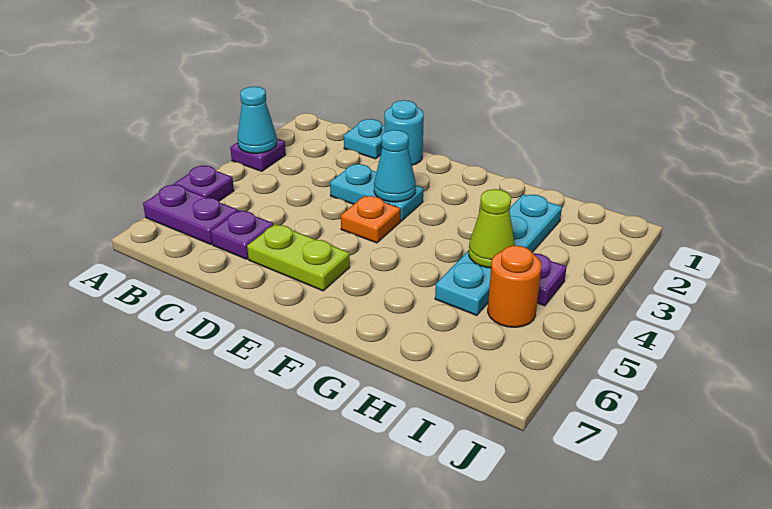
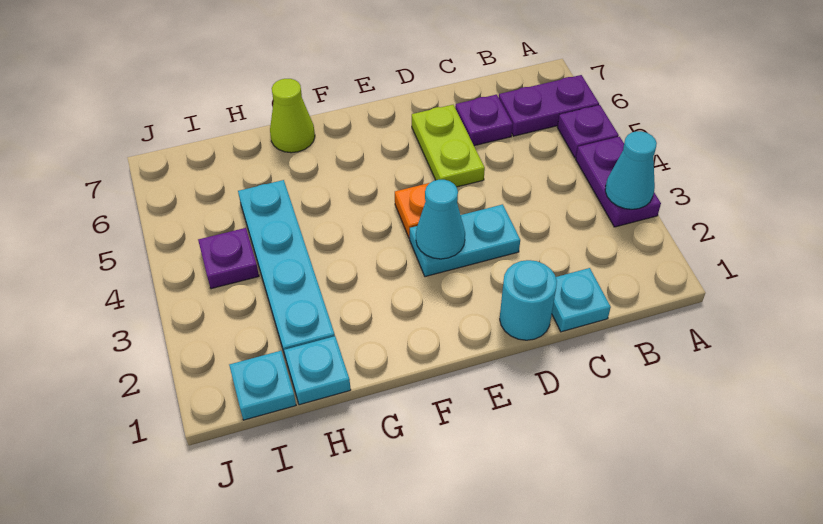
purple plate A3 level 1 -> purple plate A3:A4 level 1
lime plate D6:E6 level 1 -> lime plate D5:D6 level 1
none -> cyan plate H1 level 1
lime cone H4 level 2 -> lime cone G7 level 1
none -> cyan plate I1 level 1
orange round brick I5 level 1 -> none

